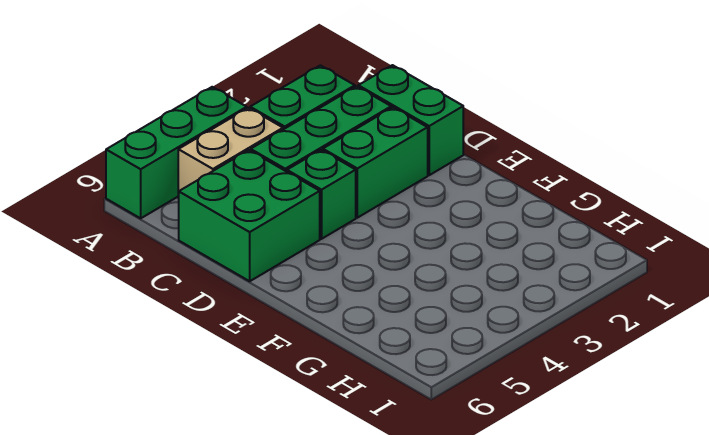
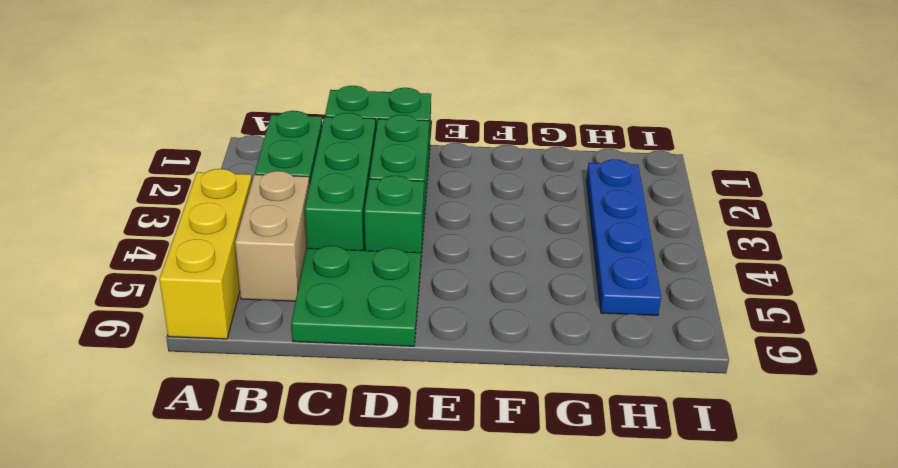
green brick A4:A6 level 1 -> yellow brick A4:A6 level 1
green brick C5:D6 level 1 -> green plate C5:D6 level 1
none -> blue plate H2:H5 level 1

